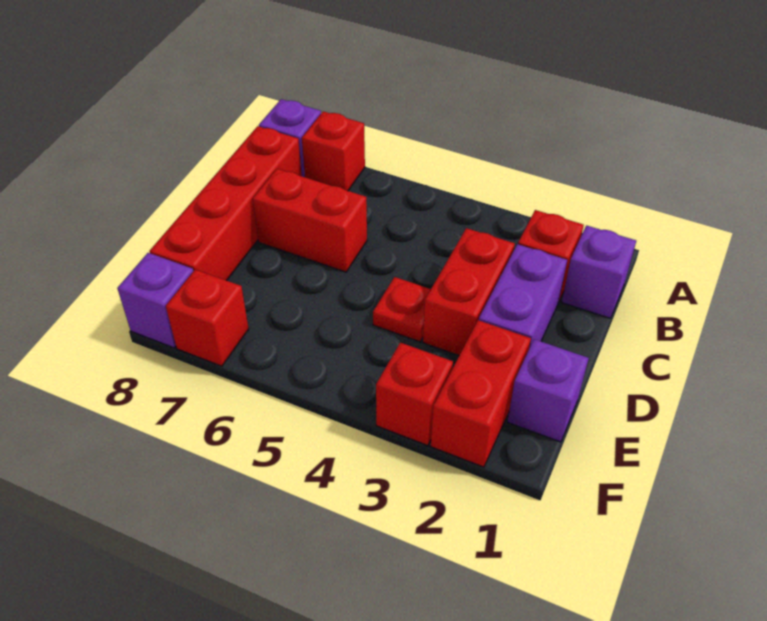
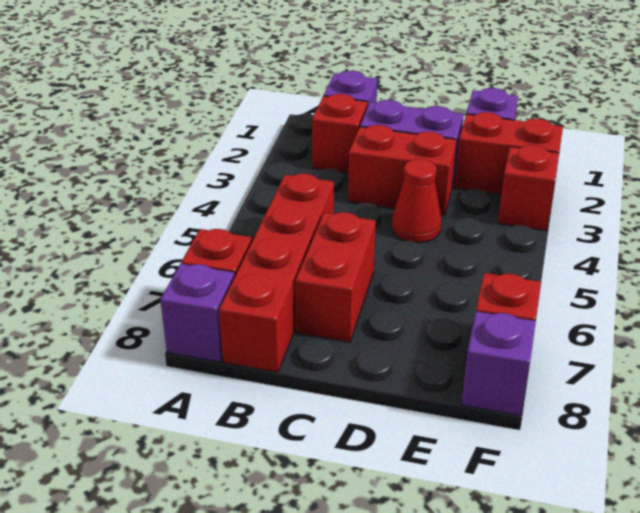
red brick B8:E8 level 1 -> red brick B5:B8 level 1
red plate D4 level 1 -> red cone D4 level 1

